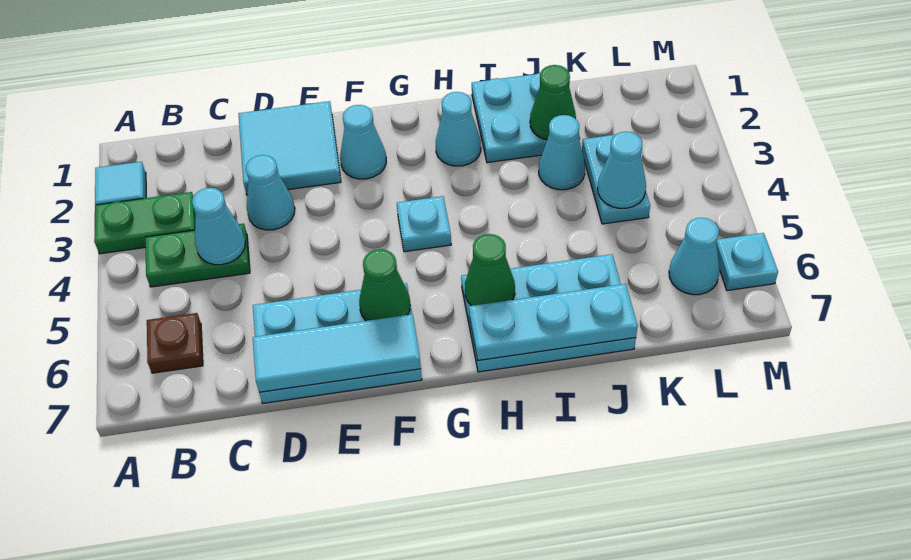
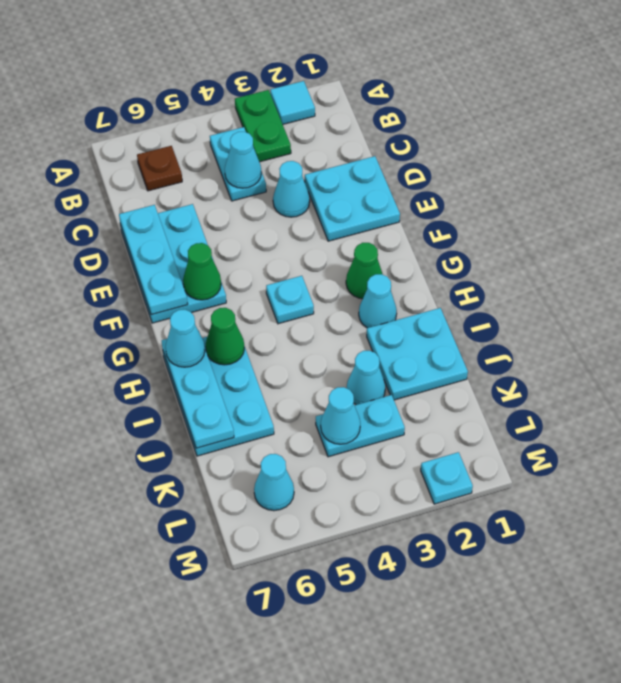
green plate B4:C4 level 1 -> cyan plate B4:C4 level 1
cyan tile D1:E2 level 1 -> cyan plate D1:E2 level 1
cyan tile D7:F7 level 2 -> cyan plate D7:F7 level 2
cyan cone F2 level 1 -> cyan cone H7 level 3
green cone J2 level 2 -> green cone G2 level 1
cyan plate M6 level 1 -> cyan plate M2 level 1

